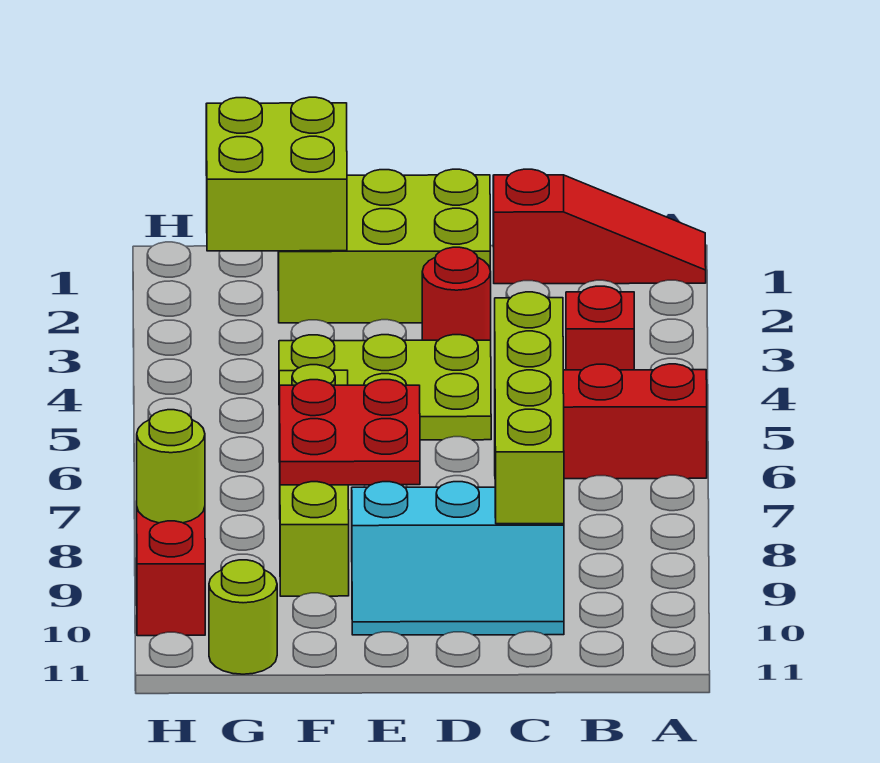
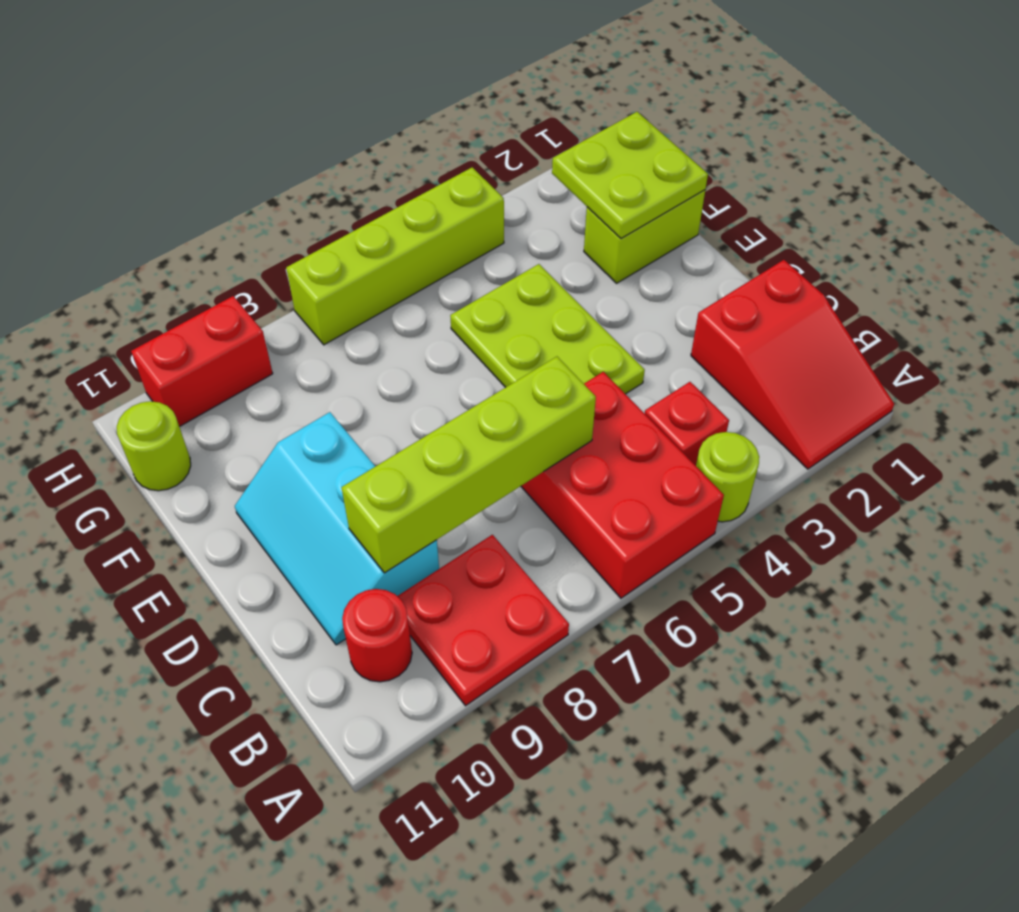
red slope A1:C1 level 1 top C -> red slope A1:C2 level 1 top C
red brick A6:C6 level 1 -> red brick A5:C6 level 1
lime brick D1:F2 level 1 -> lime brick F1:F2 level 1
red round brick D3 level 1 -> red round brick B10 level 1
red plate E7:F8 level 2 -> red plate A8:B9 level 1
lime brick F1:G2 level 2 -> lime plate F1:G2 level 2
lime brick F6:F9 level 1 -> lime brick H4:H7 level 1
lime round brick H9 level 2 -> lime round brick A4 level 1

